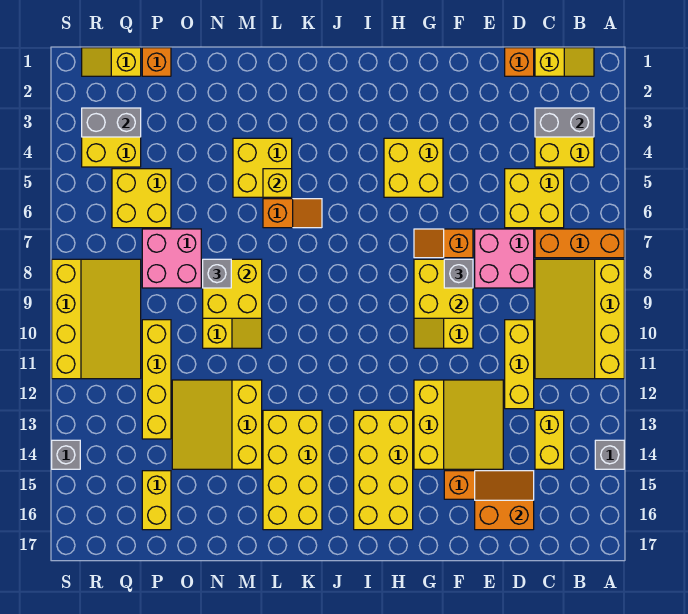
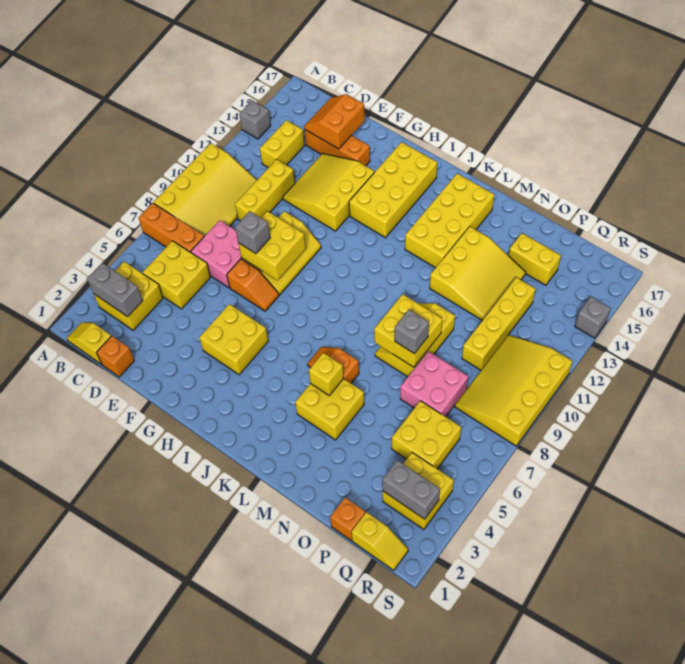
orange slope D15:E16 level 2 top 16 -> orange slope D15:E16 level 2 top E
yellow brick P15:P16 level 1 -> yellow brick O15:P15 level 1

